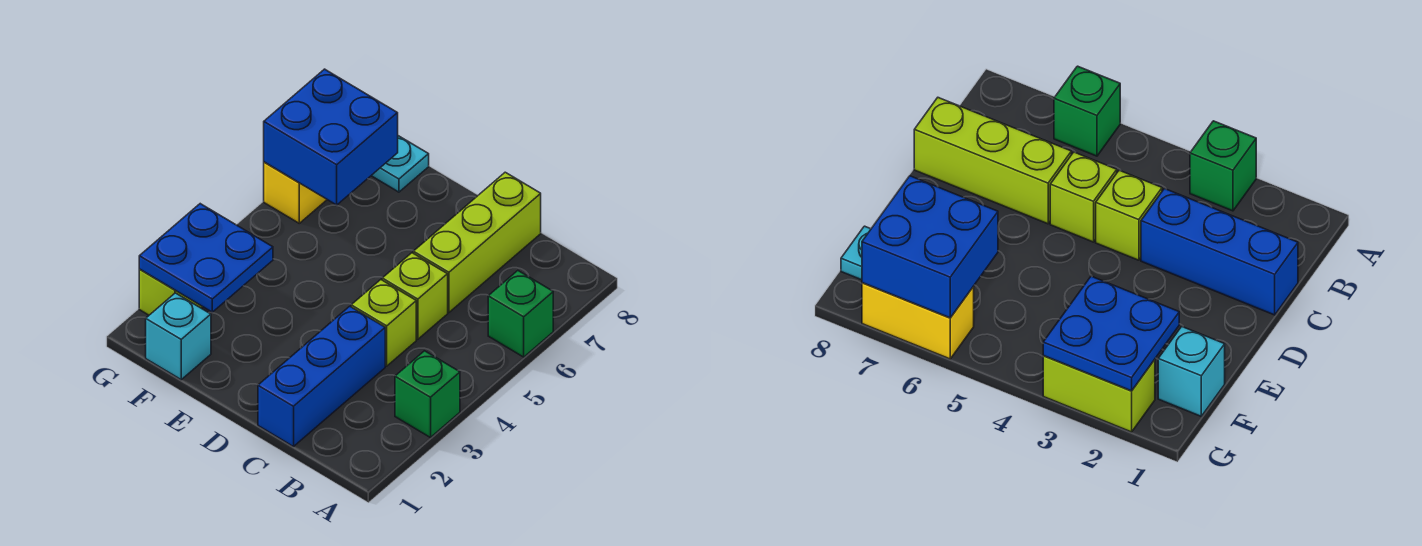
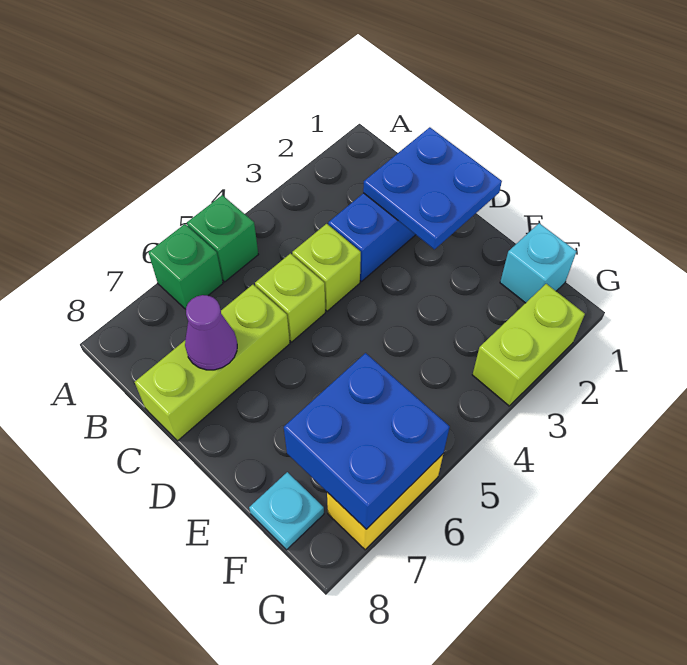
green brick A3 level 1 -> green brick A5 level 1
none -> purple cone C7 level 2
blue plate F2:G3 level 2 -> blue plate C1:D2 level 2

